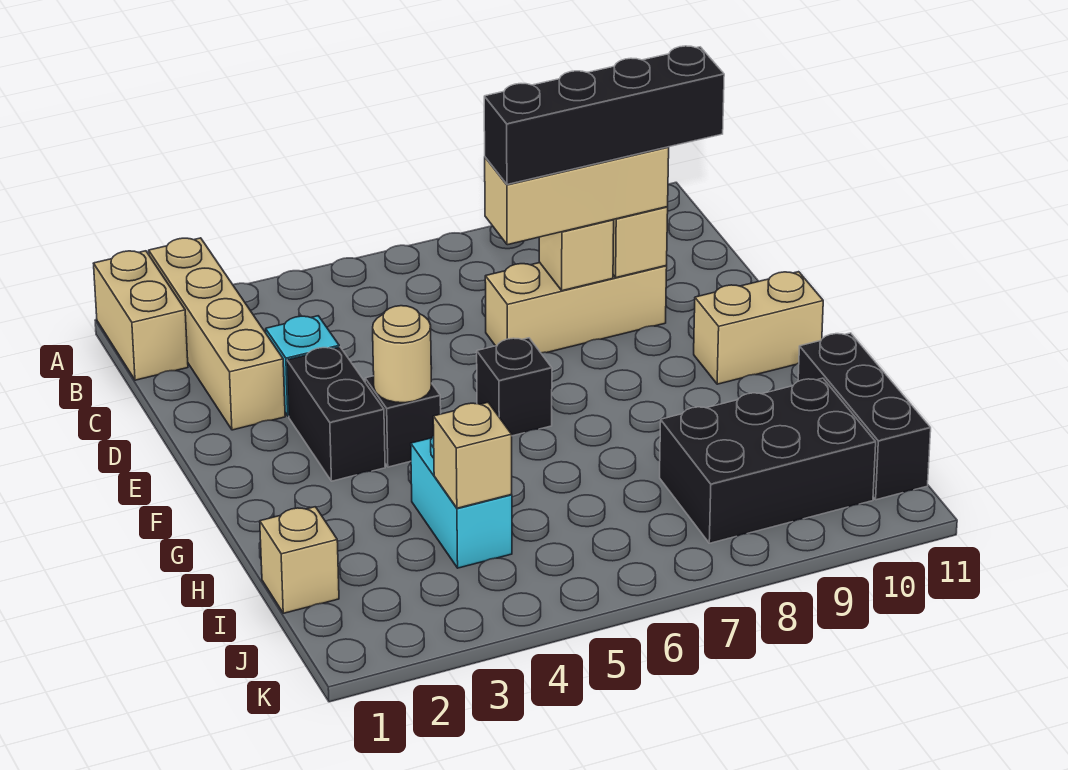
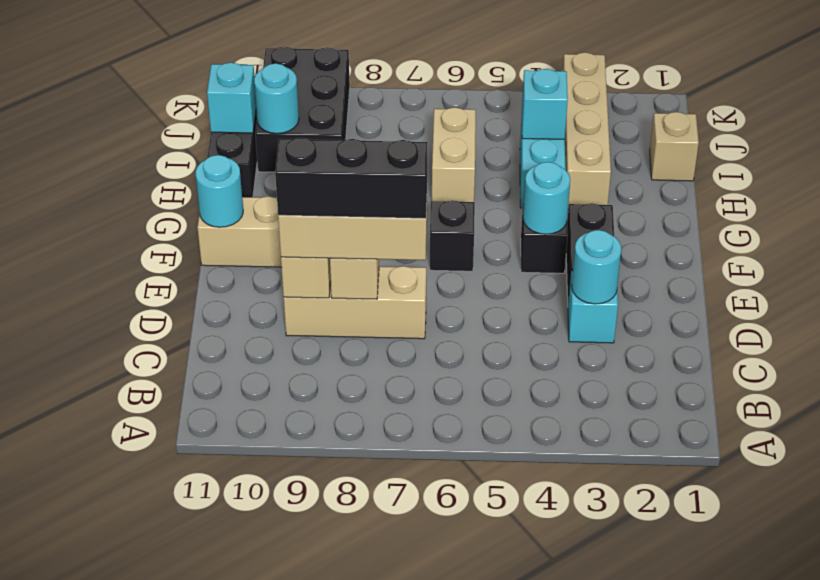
tan brick A1:B1 level 1 -> tan brick H6:I6 level 1
tan brick A2:D2 level 1 -> tan brick H3:K3 level 1
none -> cyan round brick D3 level 2
black brick D7:D10 level 4 -> black brick D7:D9 level 4
tan round brick F4 level 2 -> cyan round brick F4 level 2
none -> cyan round brick F11 level 2
tan brick I4 level 2 -> cyan brick I4 level 2
black brick I8:J10 level 1 -> black brick I9:K10 level 1
none -> cyan round brick I10 level 2
none -> cyan brick I11 level 2

